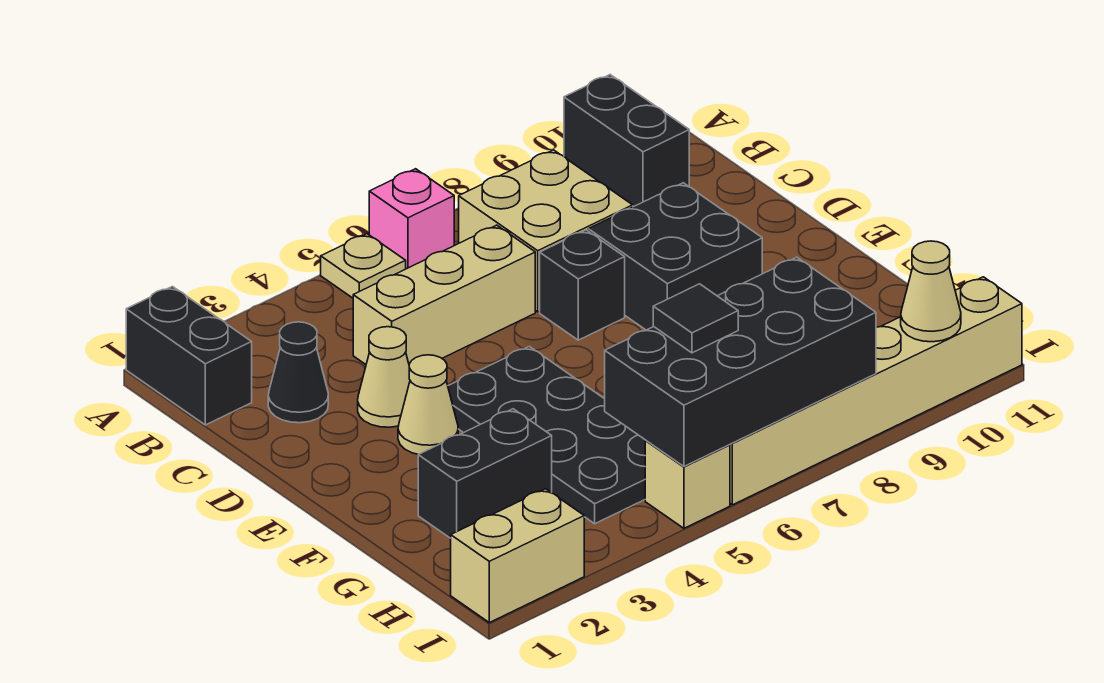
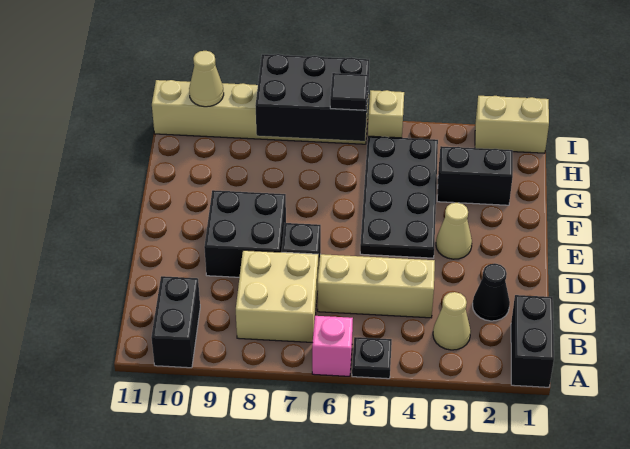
tan plate A5 level 1 -> black plate A5 level 1
tan cone D3 level 1 -> tan cone B3 level 1
black brick H5:I8 level 2 -> black brick H6:I8 level 2

